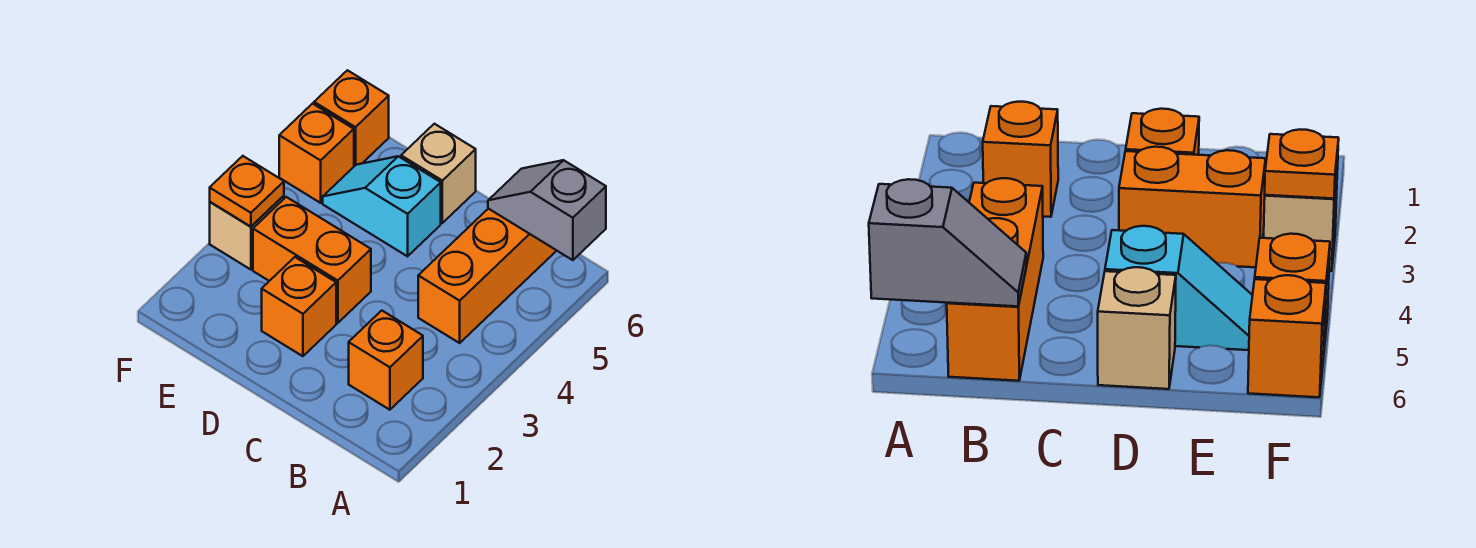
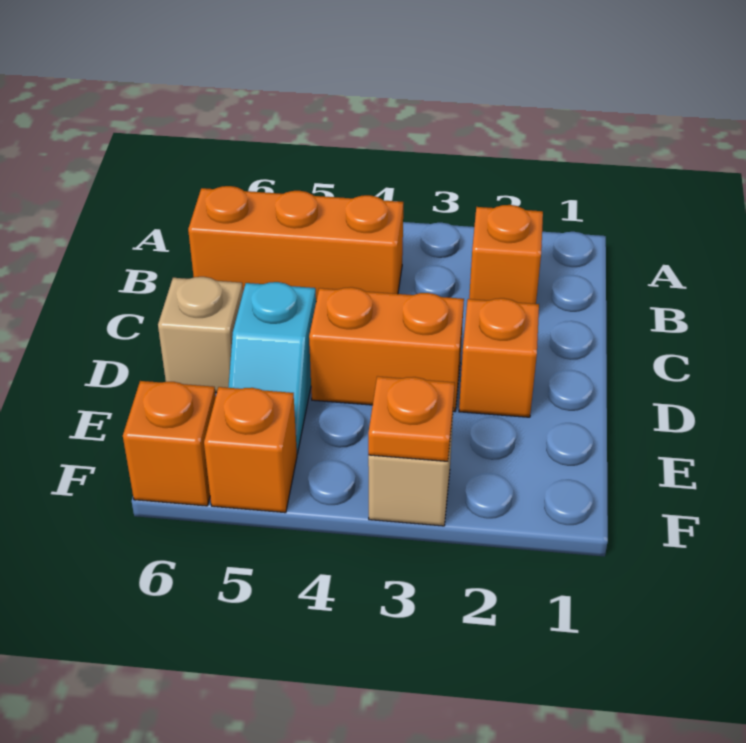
grey slope A6:B6 level 2 top A -> none
orange brick D3:E3 level 1 -> orange brick D3:D4 level 1

